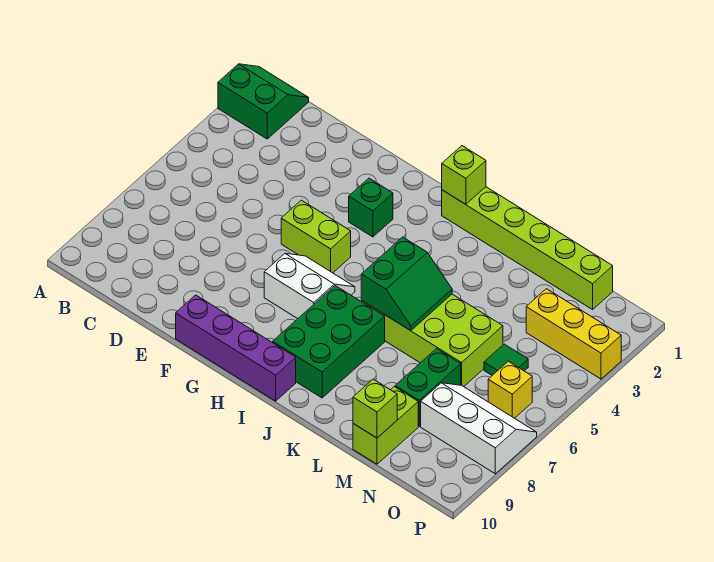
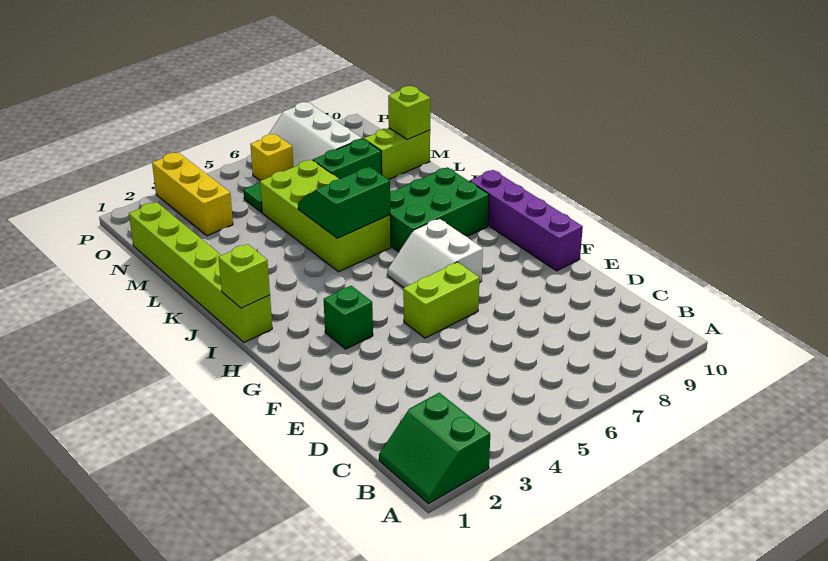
lime brick F5:G5 level 1 -> lime brick F5:F6 level 1

